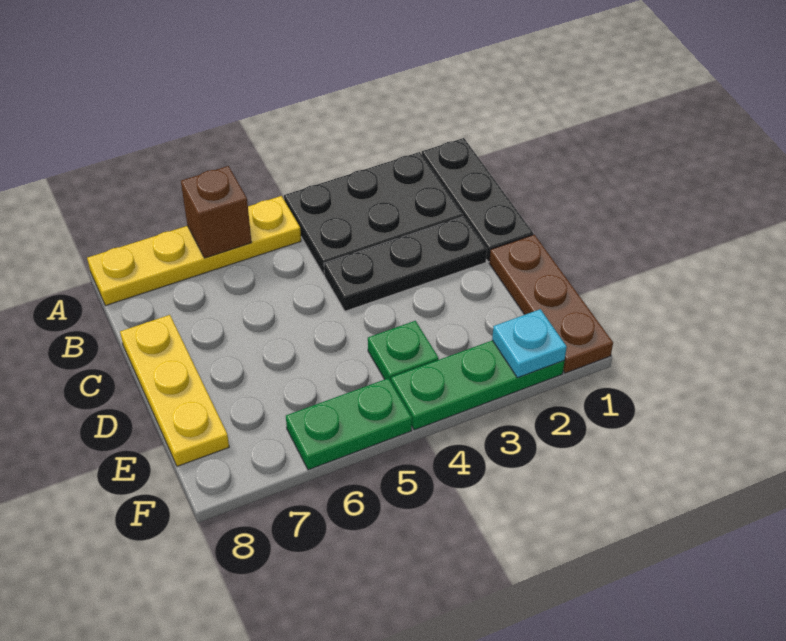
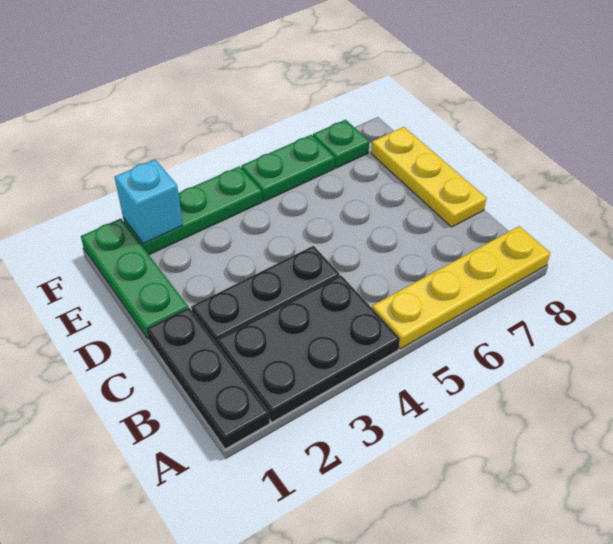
brown brick A6 level 2 -> none
brown plate D1:F1 level 1 -> green plate D1:F1 level 1
green plate E4 level 1 -> green plate F7 level 1
cyan plate F2 level 2 -> cyan brick F2 level 2

